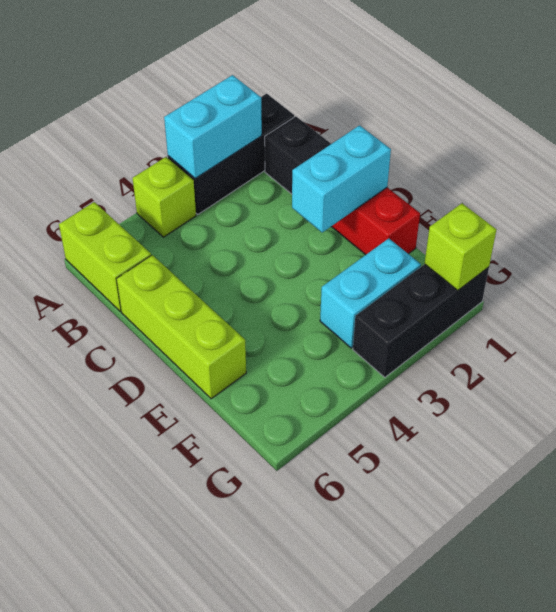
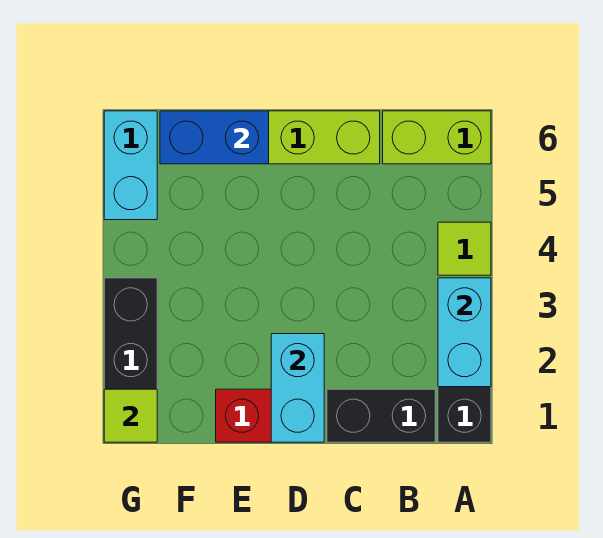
lime brick A4 level 1 -> lime tile A4 level 1
none -> blue brick E6:F6 level 2
cyan brick F2:F3 level 1 -> cyan brick G5:G6 level 1
lime brick G1 level 2 -> lime tile G1 level 2

